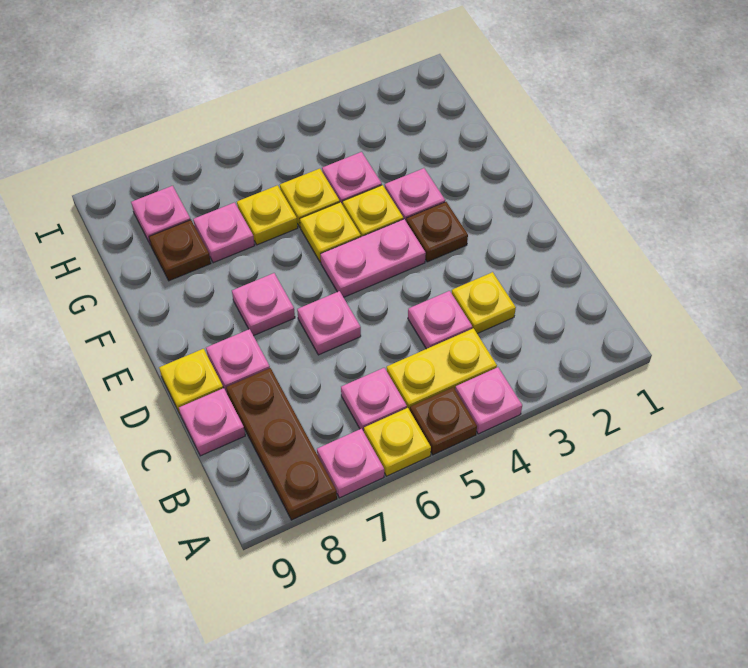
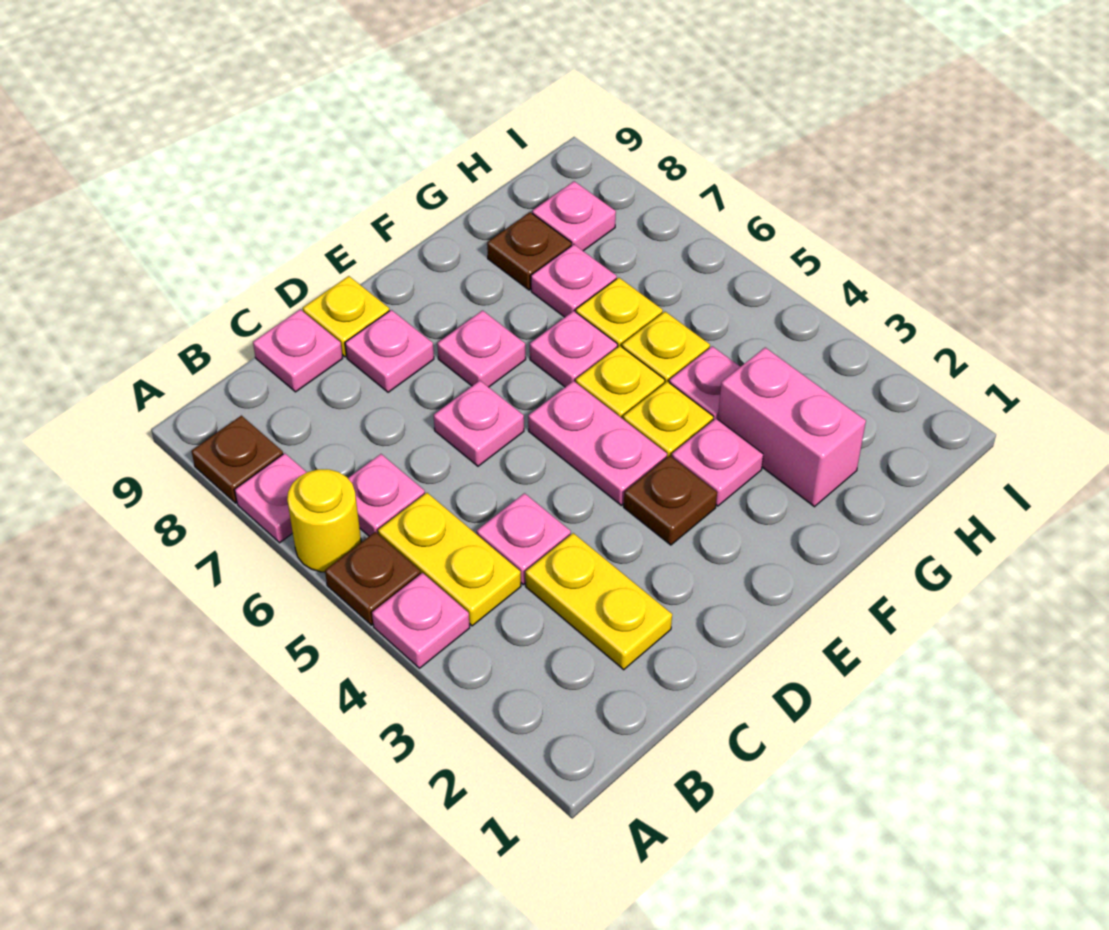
yellow plate A6 level 1 -> yellow round brick A6 level 1
brown plate A8:C8 level 1 -> brown plate A8 level 1
yellow plate C3 level 1 -> yellow plate C2:C3 level 1
none -> pink plate F6 level 1
none -> pink brick G2:G3 level 1

